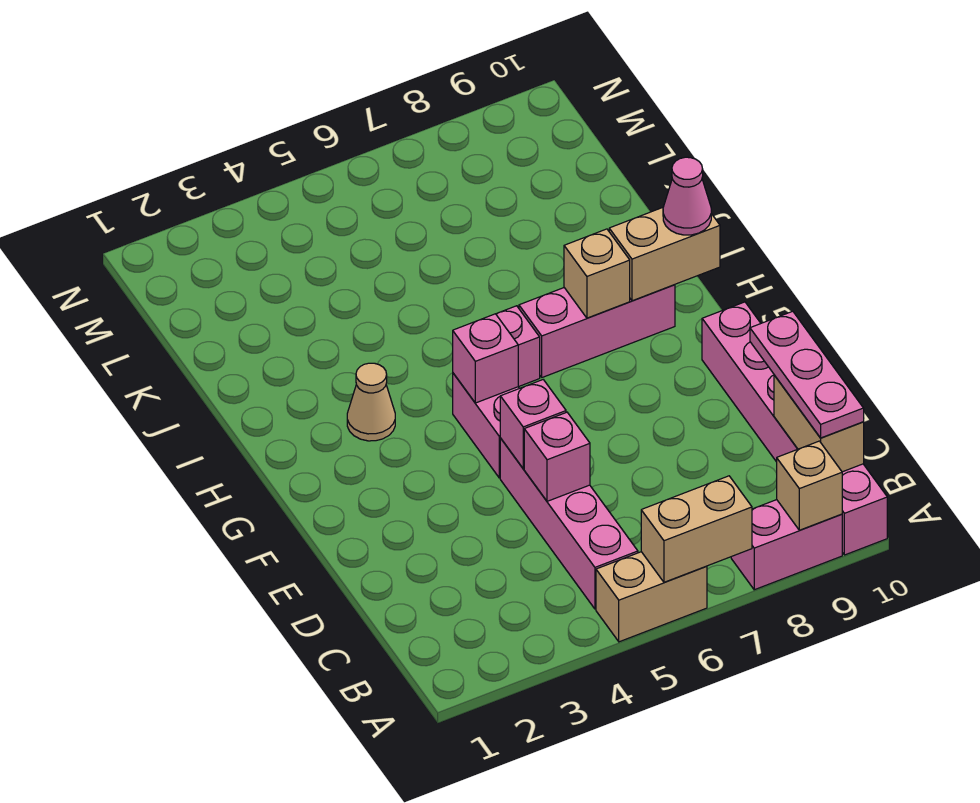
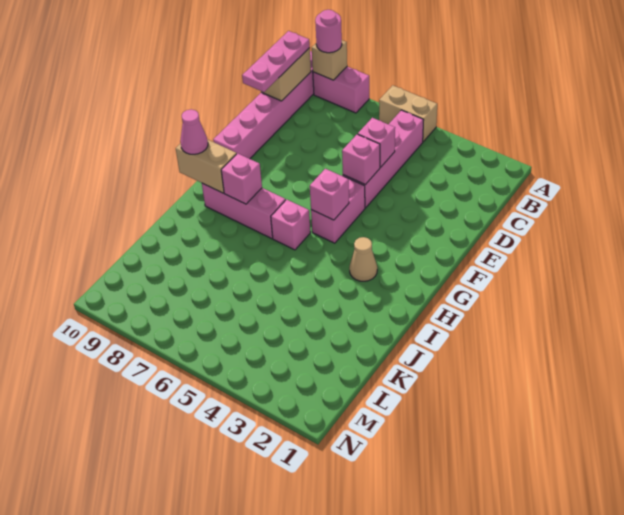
tan brick A6:A7 level 2 -> none
none -> pink round brick A9 level 3
tan brick H8 level 2 -> pink brick H8 level 2

